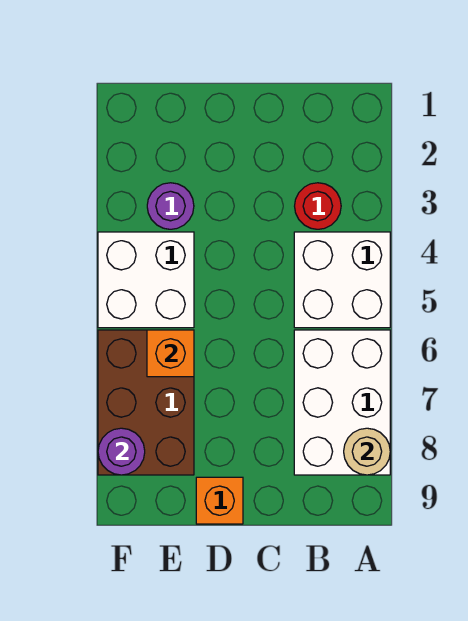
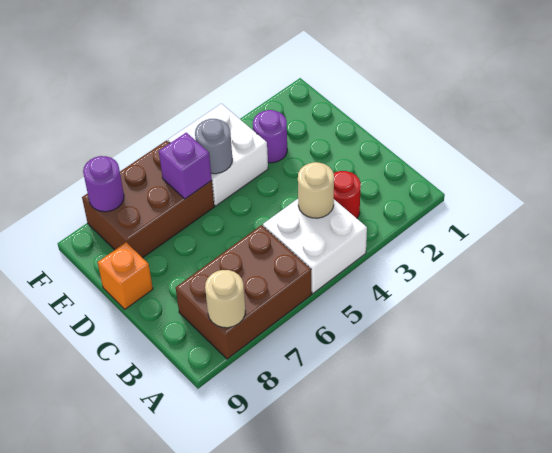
white brick A6:B8 level 1 -> brown brick A6:B8 level 1
none -> tan round brick B4 level 2
none -> grey round brick E5 level 2
orange brick E6 level 2 -> purple brick E6 level 2

